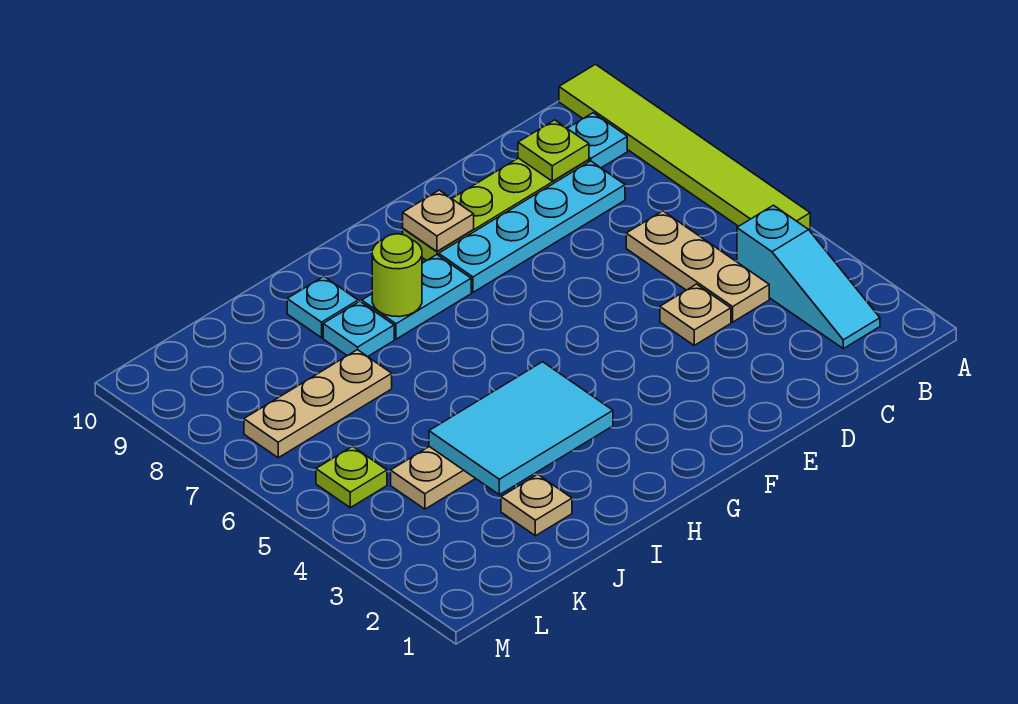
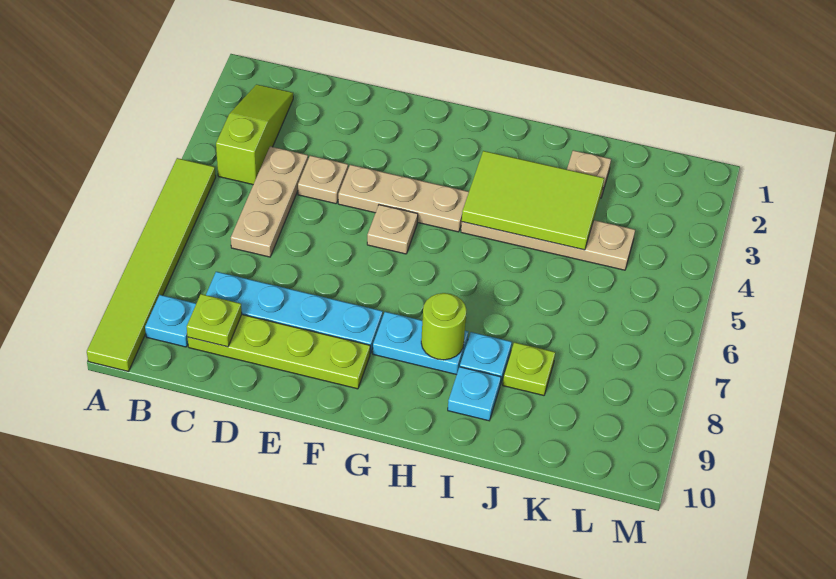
cyan slope B2:B4 level 1 top 4 -> lime slope B2:B4 level 1 top 4
tan plate F9 level 2 -> tan plate F5 level 1
cyan tile H3:J4 level 2 -> lime tile H3:J4 level 2
tan plate J7:L7 level 1 -> tan plate E4:G4 level 1
lime plate L5 level 1 -> lime plate J8 level 1

